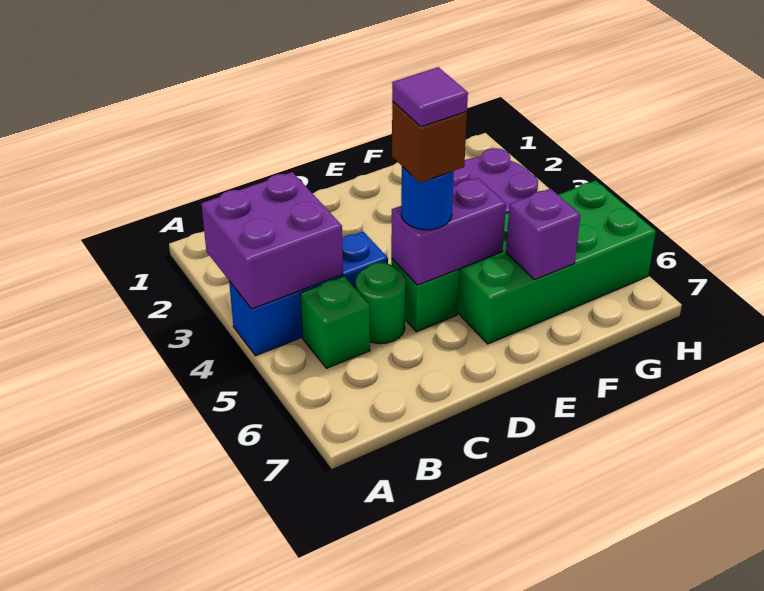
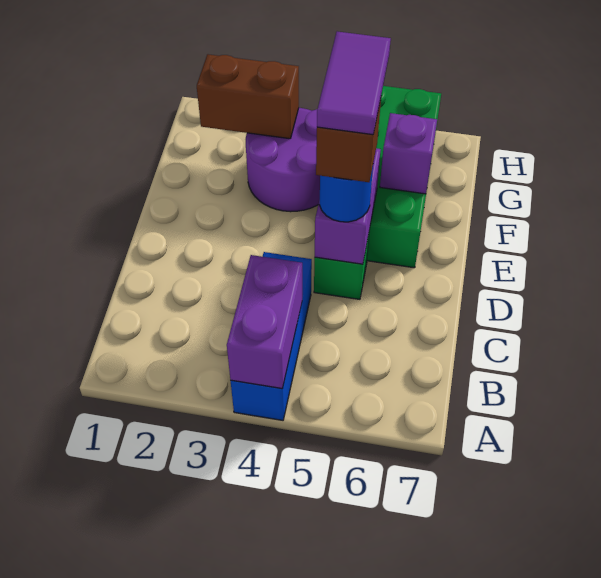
purple brick A3:B4 level 2 -> purple brick A4:B4 level 2
green brick B5 level 1 -> none
green round brick C5 level 1 -> none
purple tile D5 level 5 -> purple tile D5:E5 level 5
none -> brown brick G2:G3 level 2

